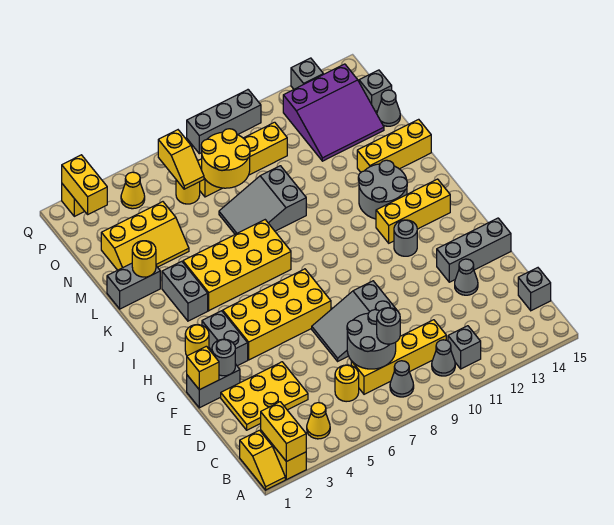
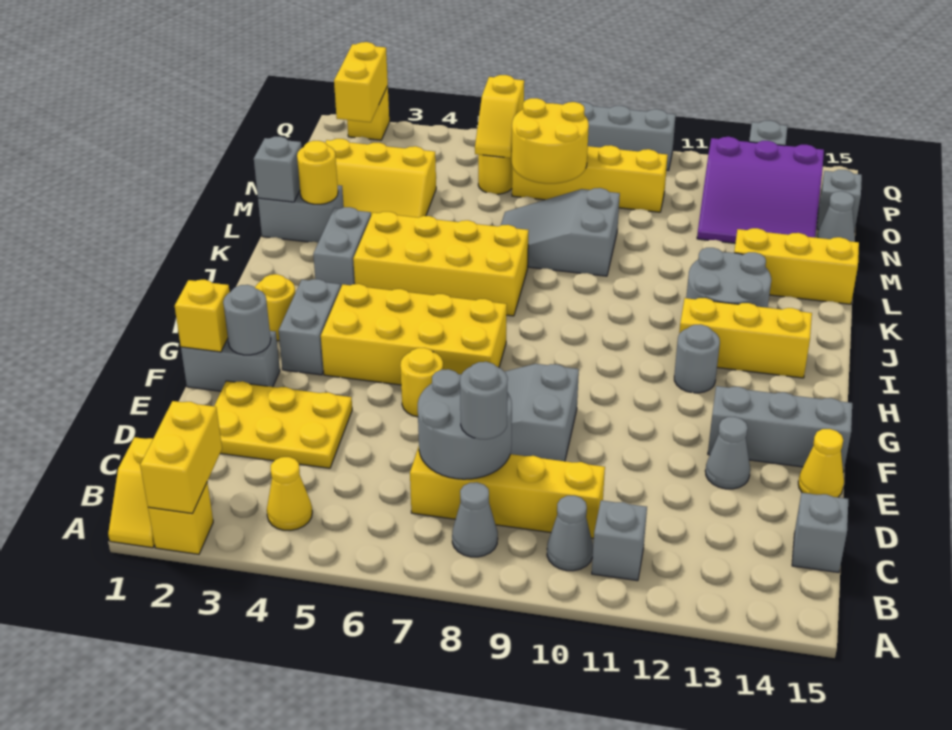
yellow round brick C6 level 1 -> yellow round brick F6 level 1
none -> grey brick L1 level 2
yellow cone P4 level 1 -> yellow cone E15 level 1

